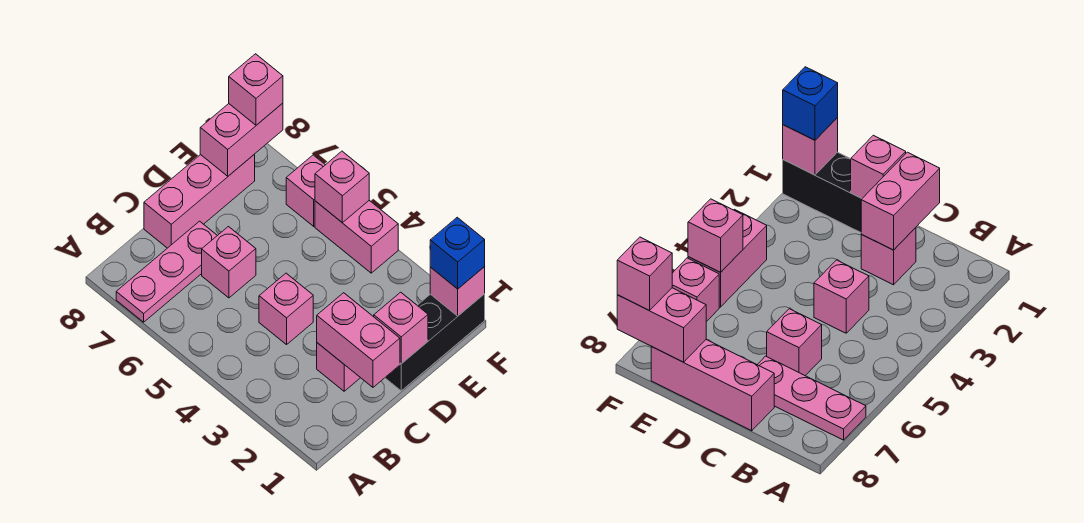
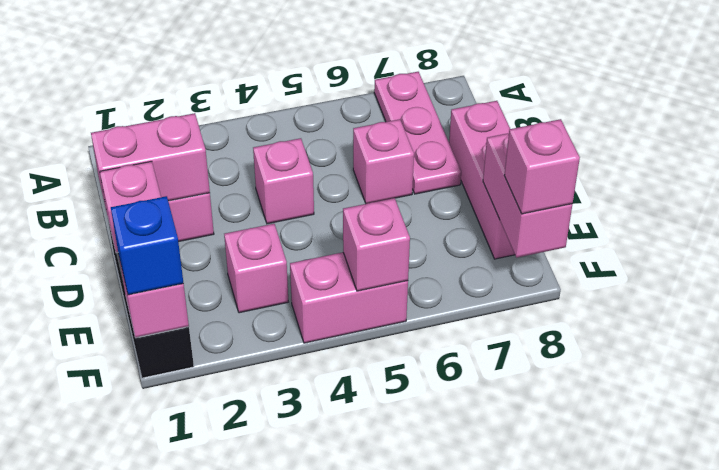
pink brick F6 level 1 -> pink brick E3 level 1

